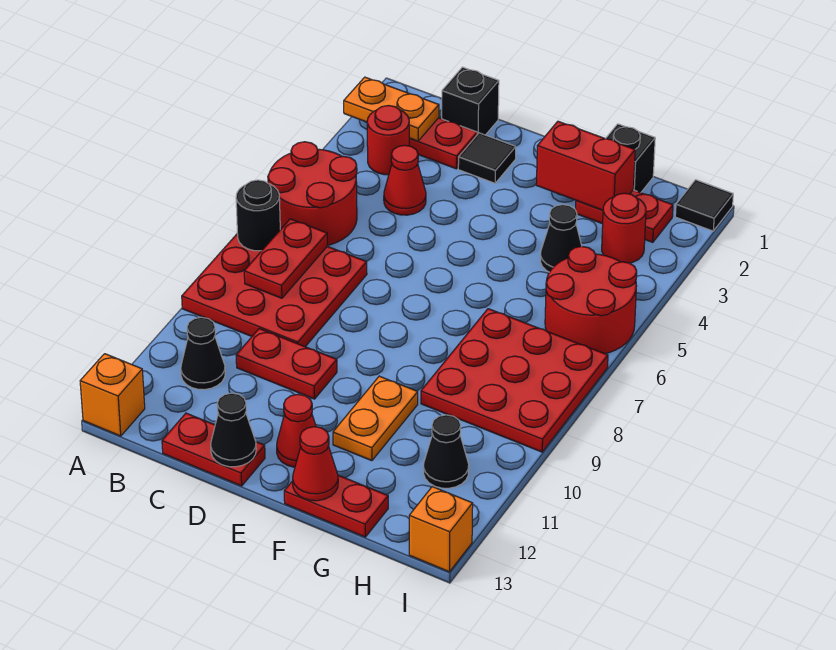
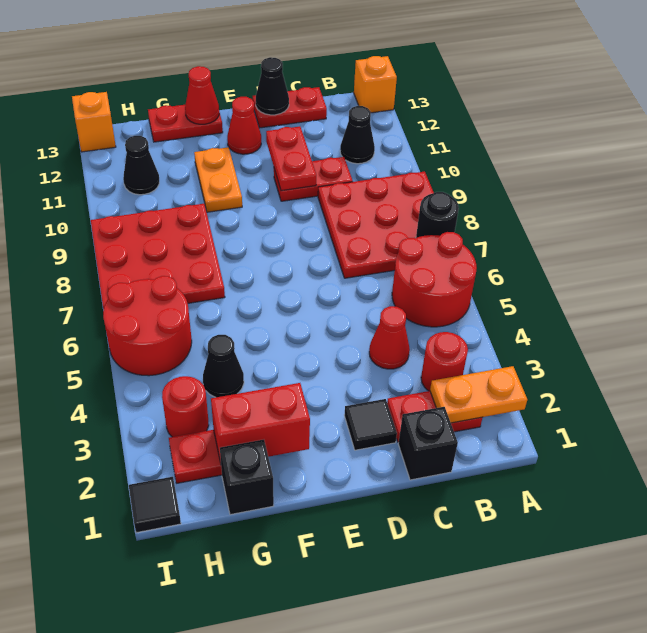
red plate B7:B8 level 2 -> red plate D10:D11 level 2

